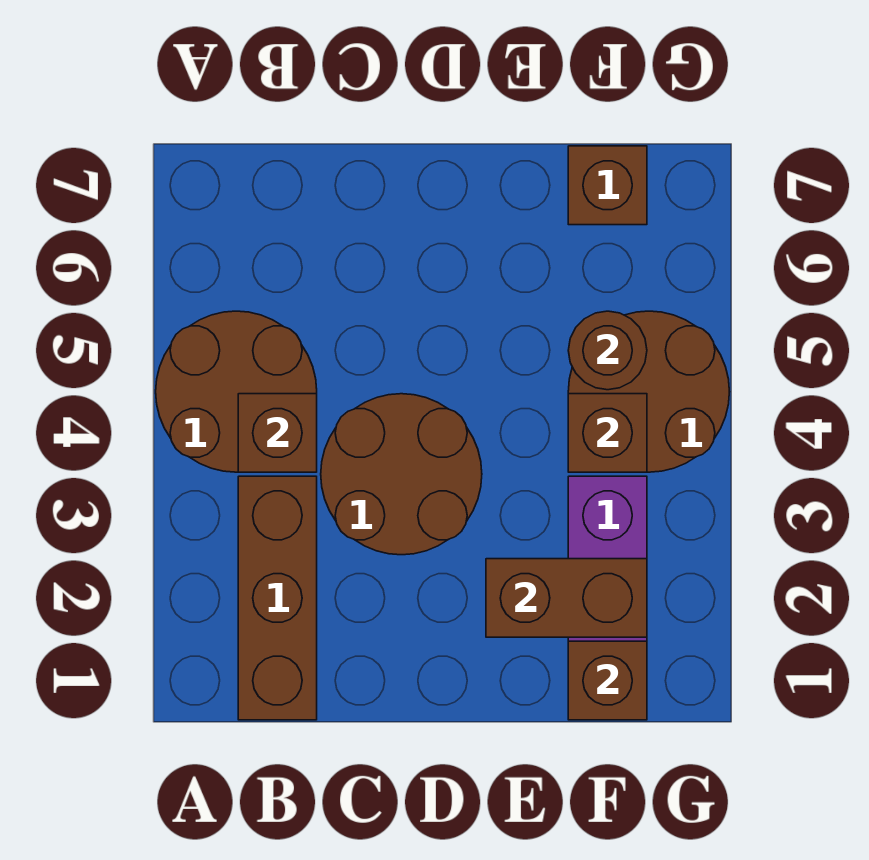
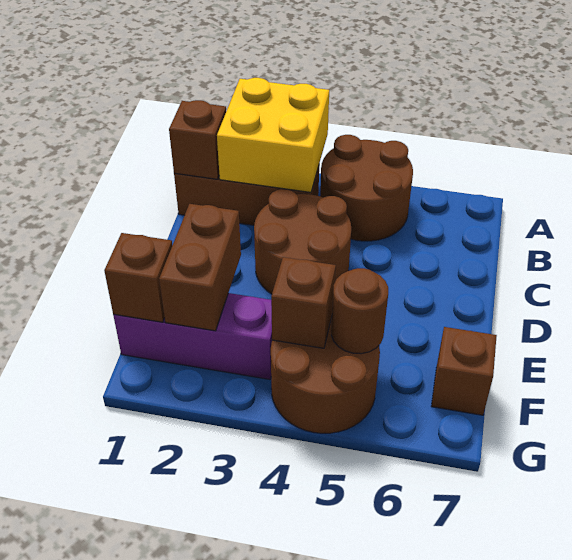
none -> yellow brick A2:B3 level 2
brown brick B4 level 2 -> brown brick B1 level 2

